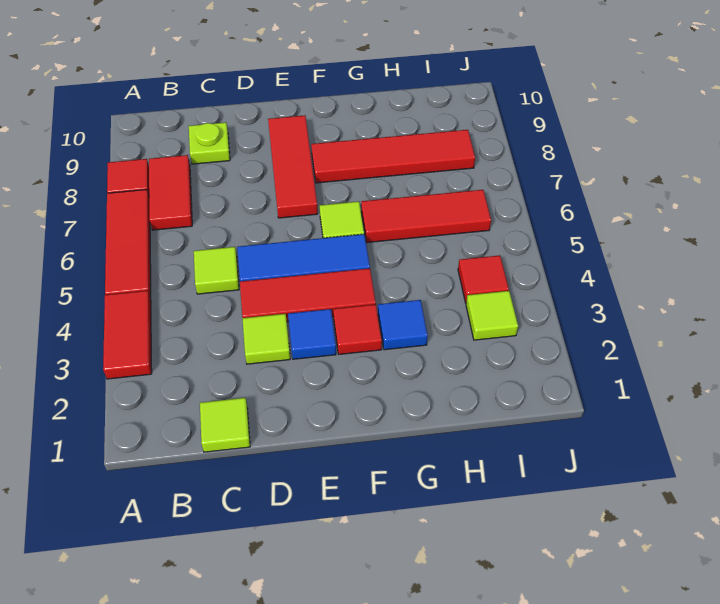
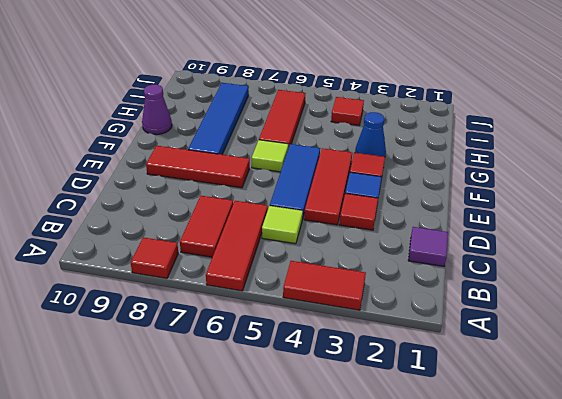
red tile A5:A7 level 1 -> red tile A6:C6 level 1
red tile B7:B8 level 1 -> red tile B7:C7 level 1
lime tile C1 level 1 -> purple tile C1 level 1
lime plate C9 level 1 -> none
lime tile D3 level 1 -> red tile D3 level 1
red tile F8:I8 level 1 -> blue tile F8:I8 level 1
blue tile G3 level 1 -> blue cone G3 level 1
none -> purple cone G10 level 1
lime tile I3 level 1 -> none

